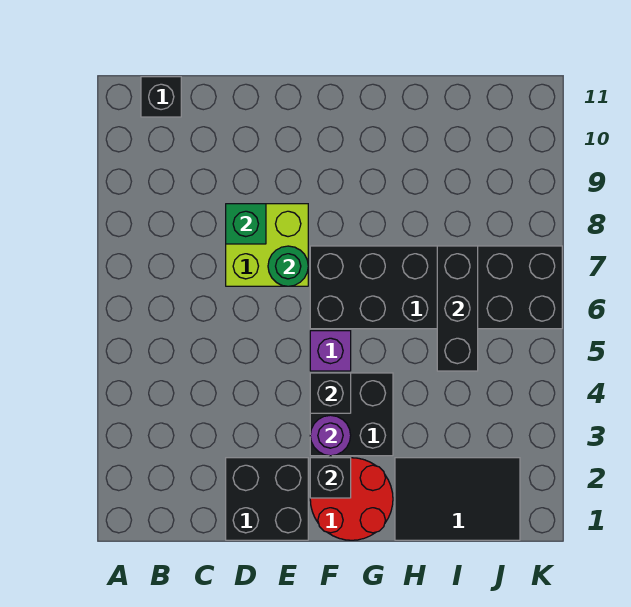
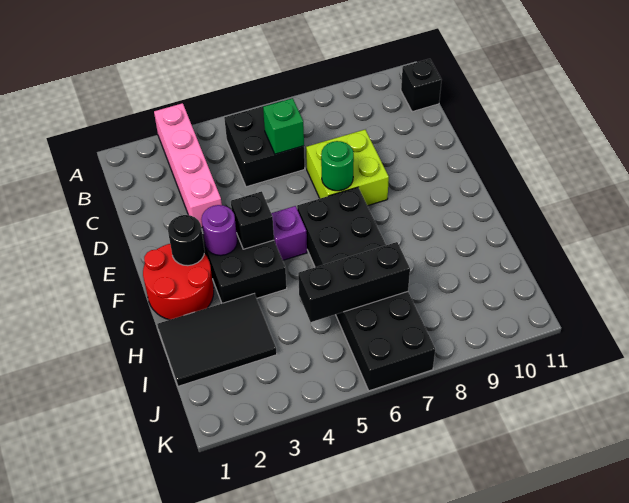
none -> pink brick A3:D3 level 1
black brick D1:E2 level 1 -> black brick B5:C6 level 1
green brick D8 level 2 -> green brick C6 level 2
black brick F2 level 2 -> black round brick F2 level 2
black tile H1:J2 level 1 -> black tile H1:I3 level 1

